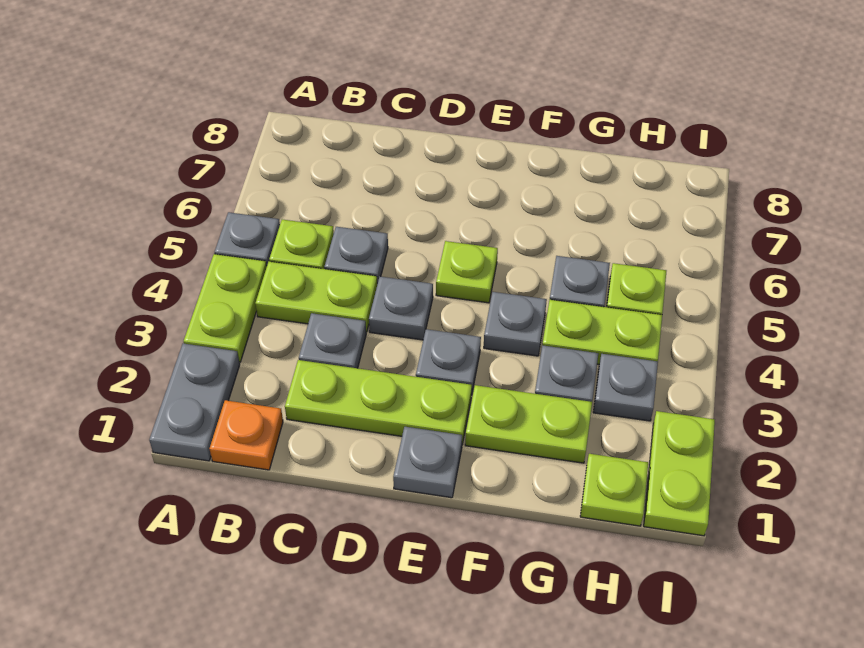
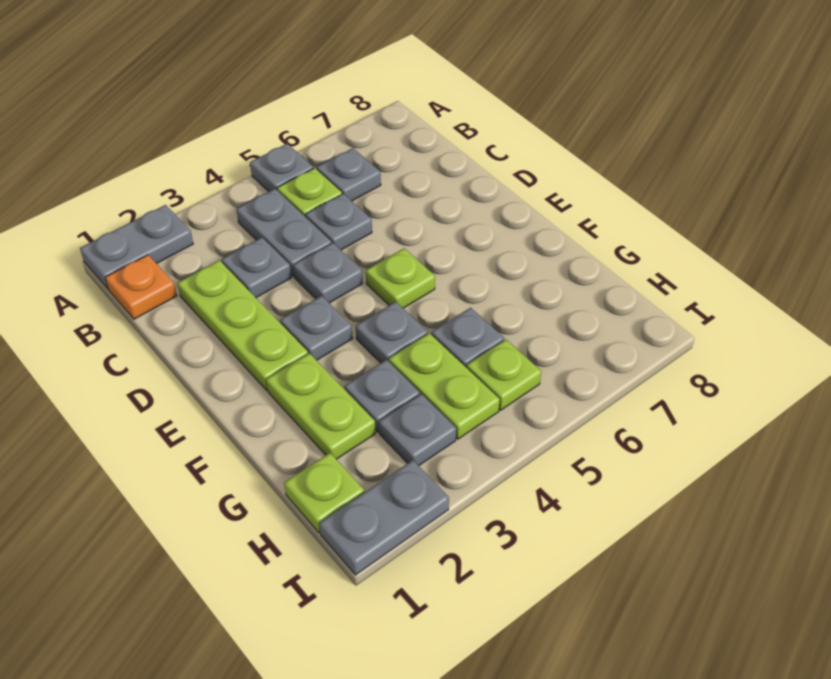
lime plate A3:A4 level 1 -> none
lime plate B4:C4 level 1 -> grey plate B4:C4 level 1
grey plate E1 level 1 -> grey plate B6 level 1
lime plate I1:I2 level 1 -> grey plate I1:I2 level 1

